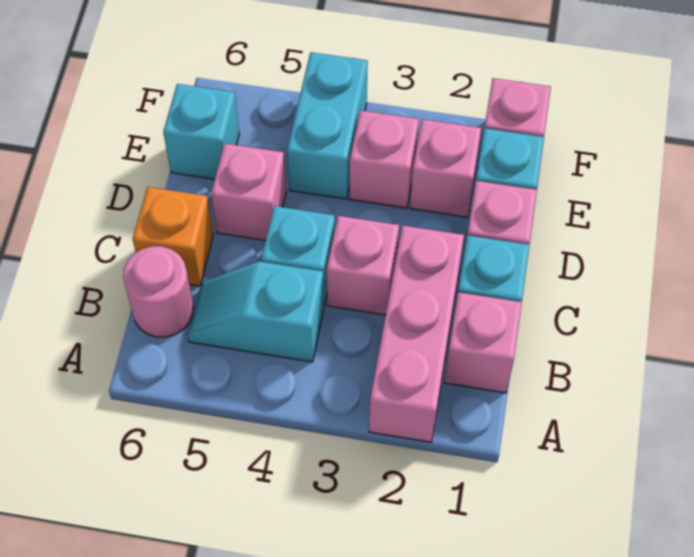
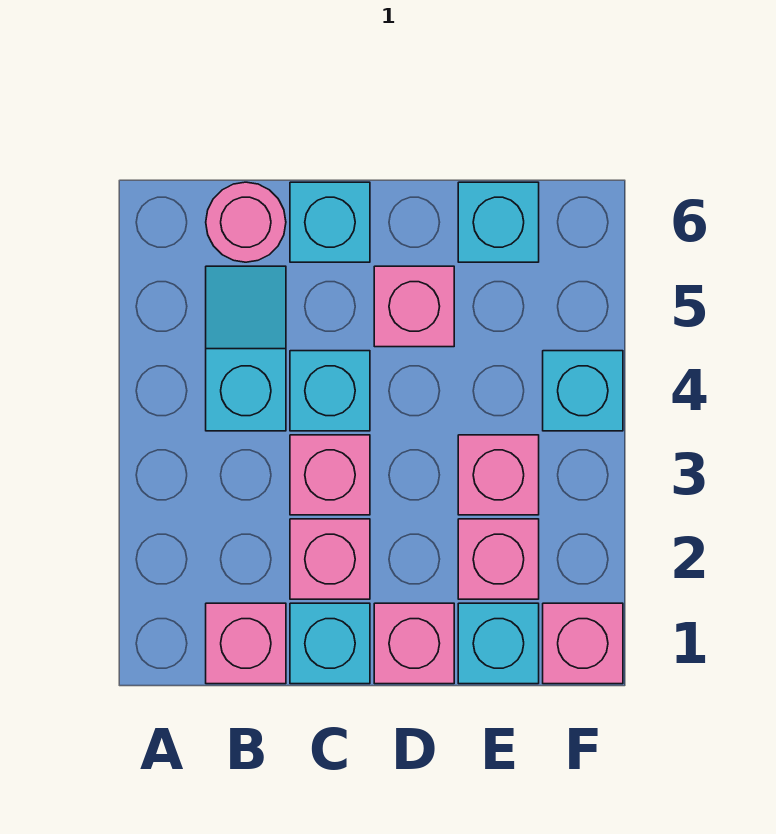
pink brick A2:C2 level 1 -> pink brick C2 level 1
orange brick C6 level 1 -> cyan brick C6 level 1
cyan brick E4:F4 level 1 -> cyan brick F4 level 1

